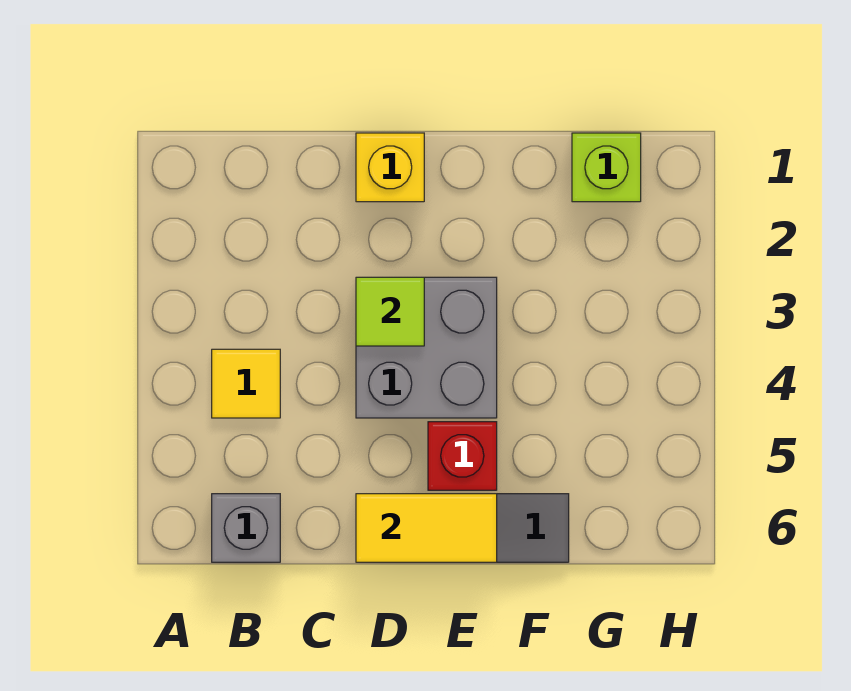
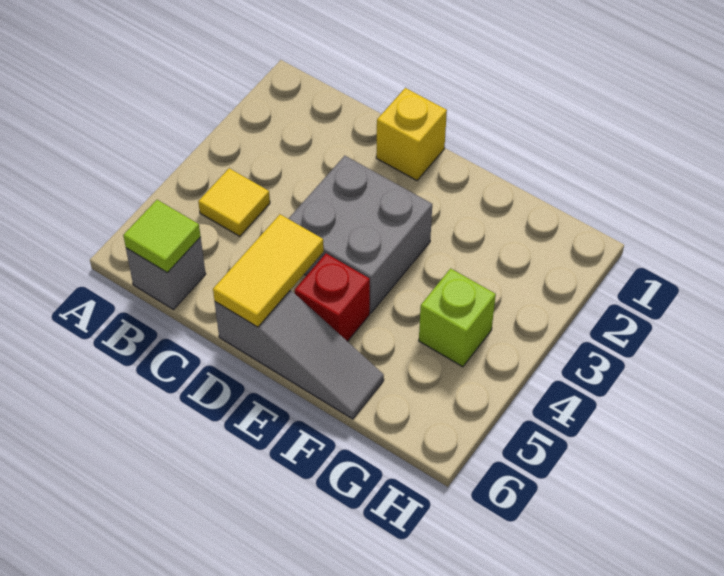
lime tile D3 level 2 -> lime tile B6 level 2
yellow tile D6:E6 level 2 -> yellow tile D5:D6 level 2
lime brick G1 level 1 -> lime brick G4 level 1

